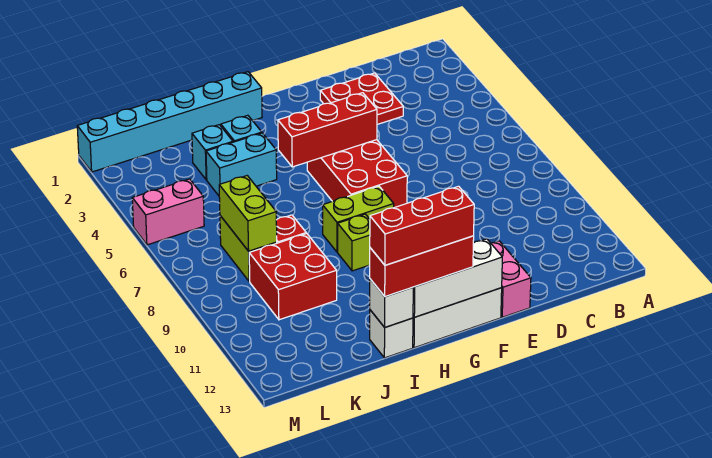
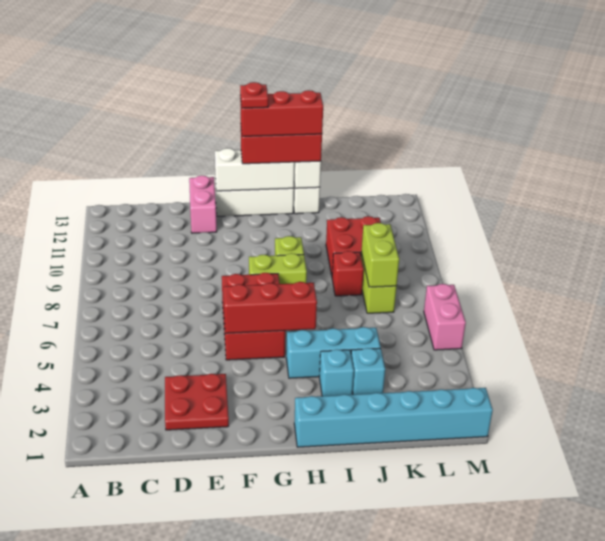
none -> red plate G13 level 5
cyan brick I4:J4 level 1 -> cyan brick H4:J4 level 1
pink brick L5:M5 level 1 -> pink brick M5:M6 level 1

